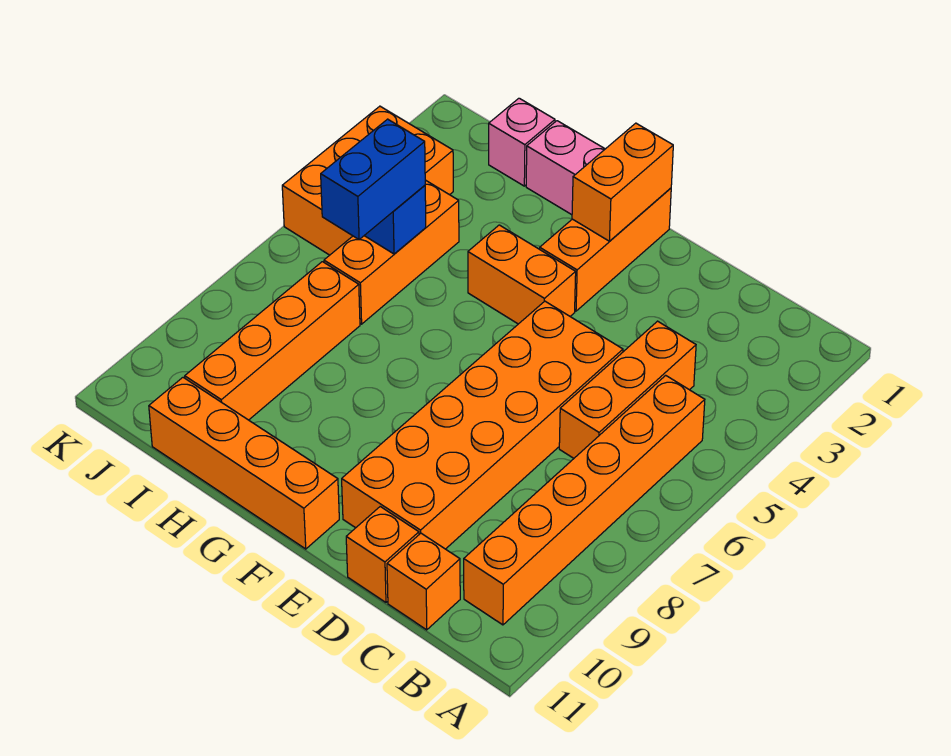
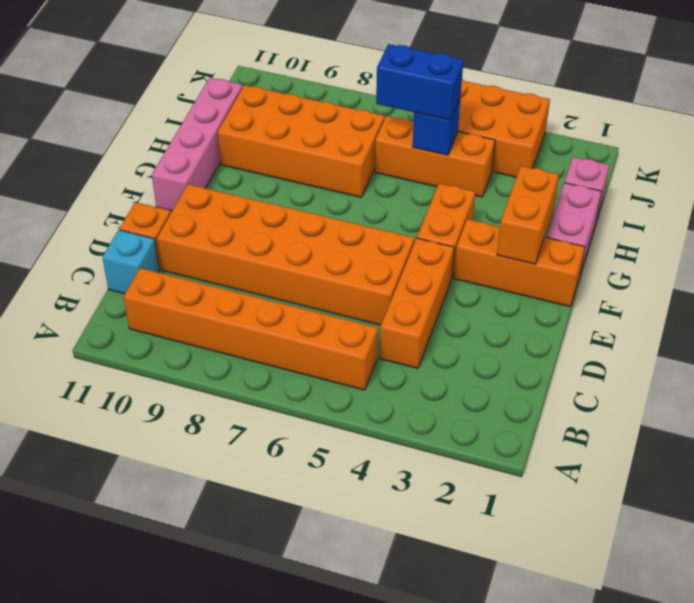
orange brick C4:C6 level 1 -> orange brick C4:E4 level 1
orange brick C11 level 1 -> cyan brick C11 level 1
orange brick F1:F2 level 2 -> orange brick F2:G2 level 2
orange brick F11:I11 level 1 -> pink brick F11:I11 level 1
orange brick I7:I10 level 1 -> orange brick H7:I10 level 1

